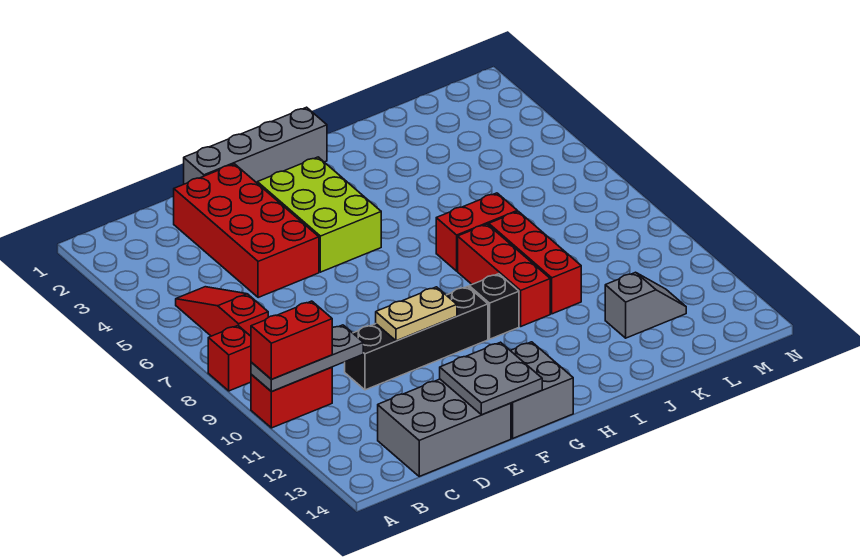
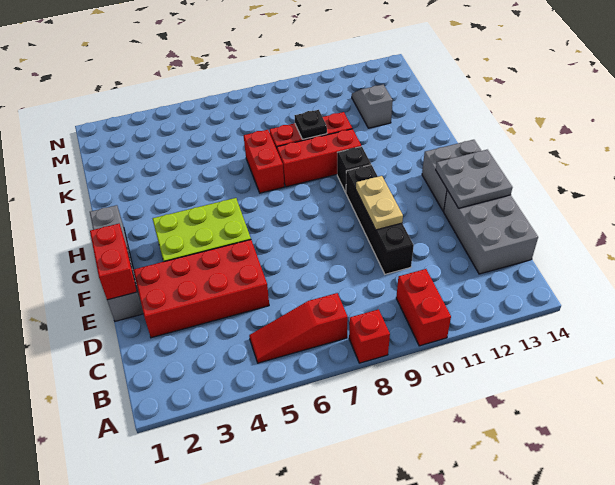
grey plate A10:C10 level 2 -> none
red brick A10:B10 level 3 -> red brick E1:F1 level 2
none -> black plate J9 level 2

